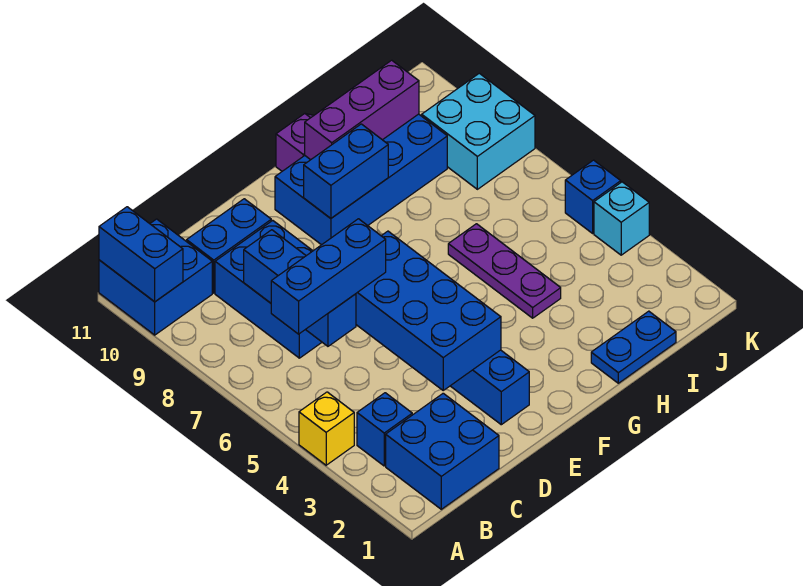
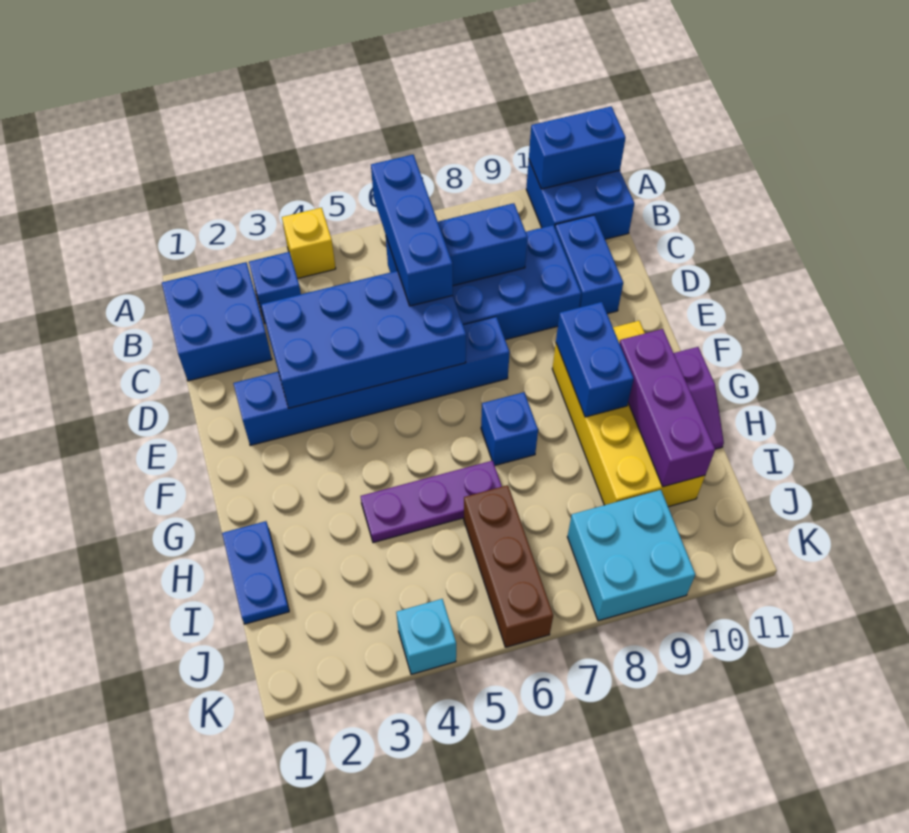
blue brick F9:I10 level 1 -> yellow brick F9:I10 level 1
none -> brown brick I6:K6 level 1
blue brick K5 level 1 -> blue brick G7 level 1

